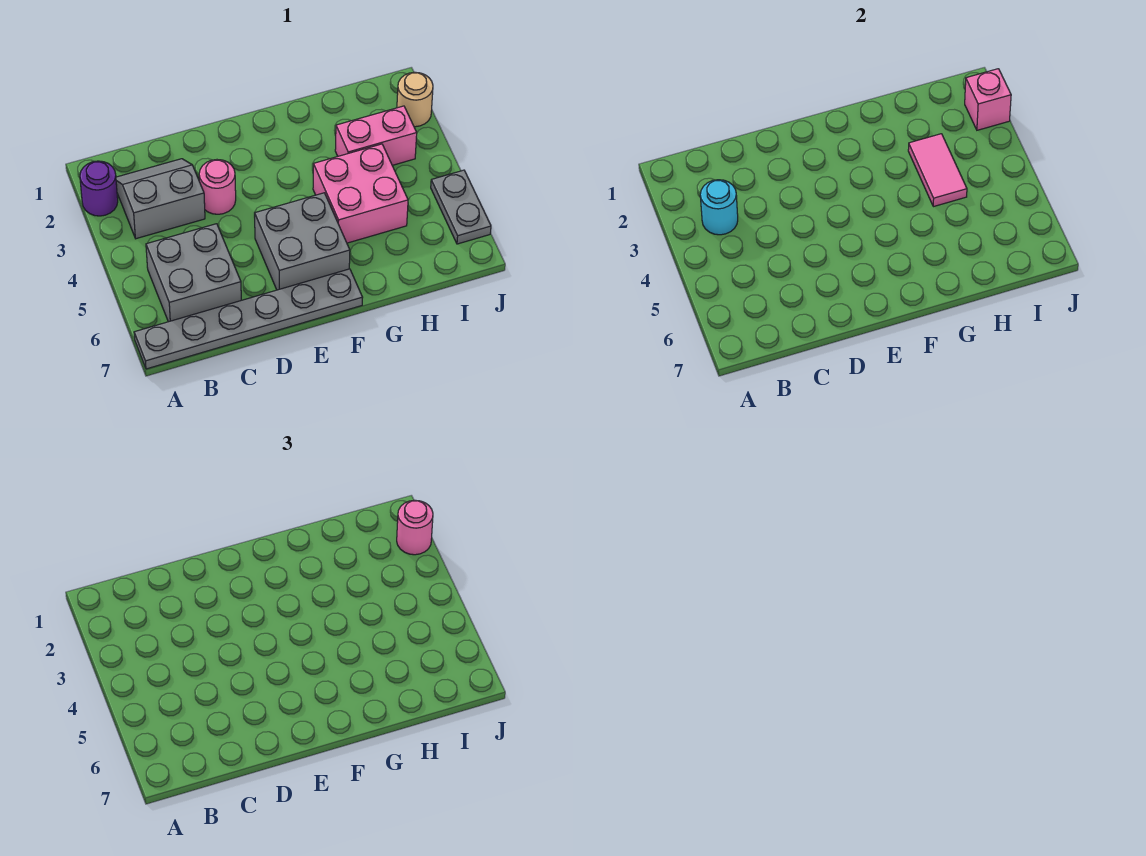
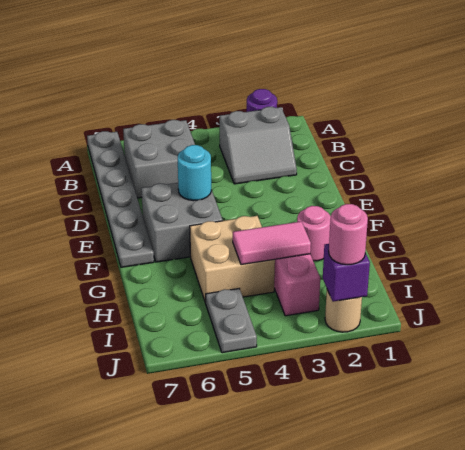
grey slope B2:C3 level 1 top 3 -> grey slope B2:C3 level 1 top B
cyan round brick B3 level 2 -> cyan round brick E5 level 2
pink round brick D3 level 1 -> pink round brick G2 level 1
pink brick G4:H5 level 1 -> tan brick G4:H5 level 1
pink brick J2 level 2 -> purple brick J2 level 2
grey plate J5:J6 level 1 -> grey plate I5:J5 level 1

